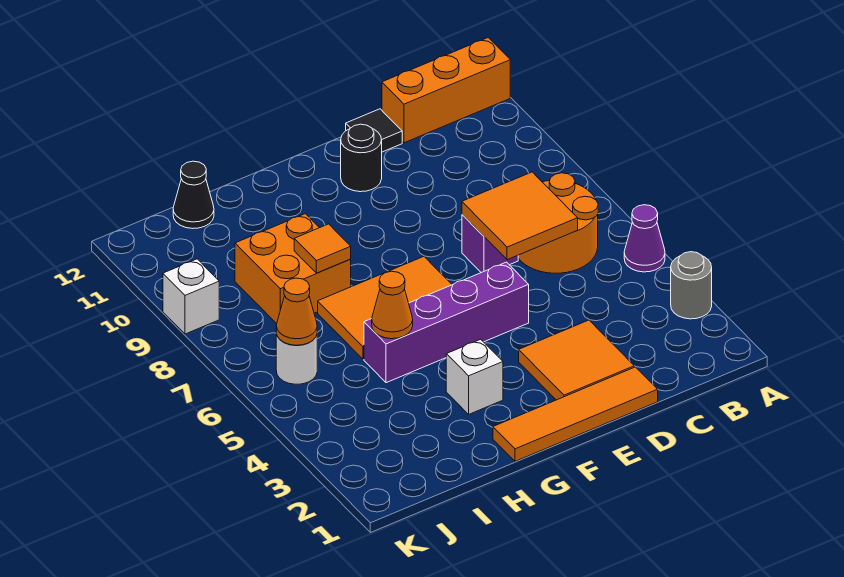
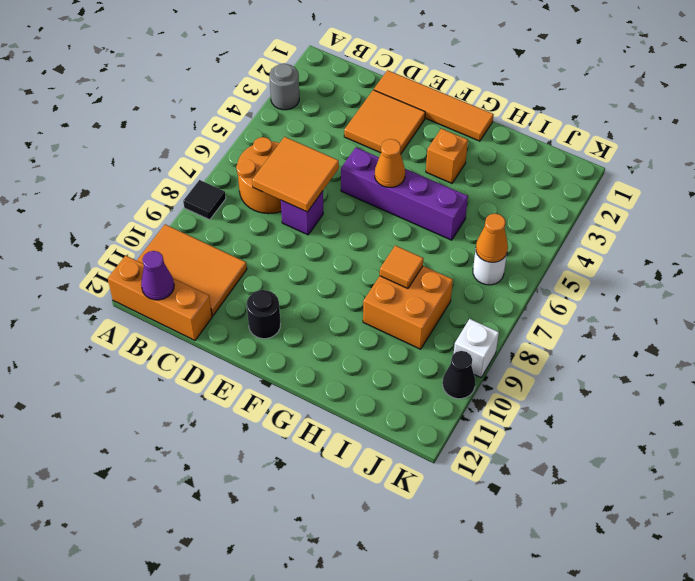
purple cone A5 level 1 -> purple cone B12 level 2
black tile D12 level 1 -> black tile A8 level 1
orange tile F6:H7 level 1 -> orange tile A10:C11 level 1
white brick G3 level 1 -> orange brick G3 level 1
orange cone H5 level 2 -> orange cone F5 level 2
black cone I12 level 1 -> black cone K10 level 1

